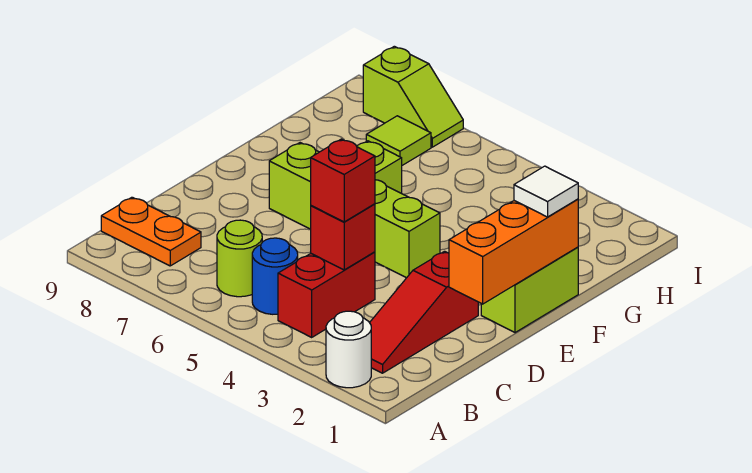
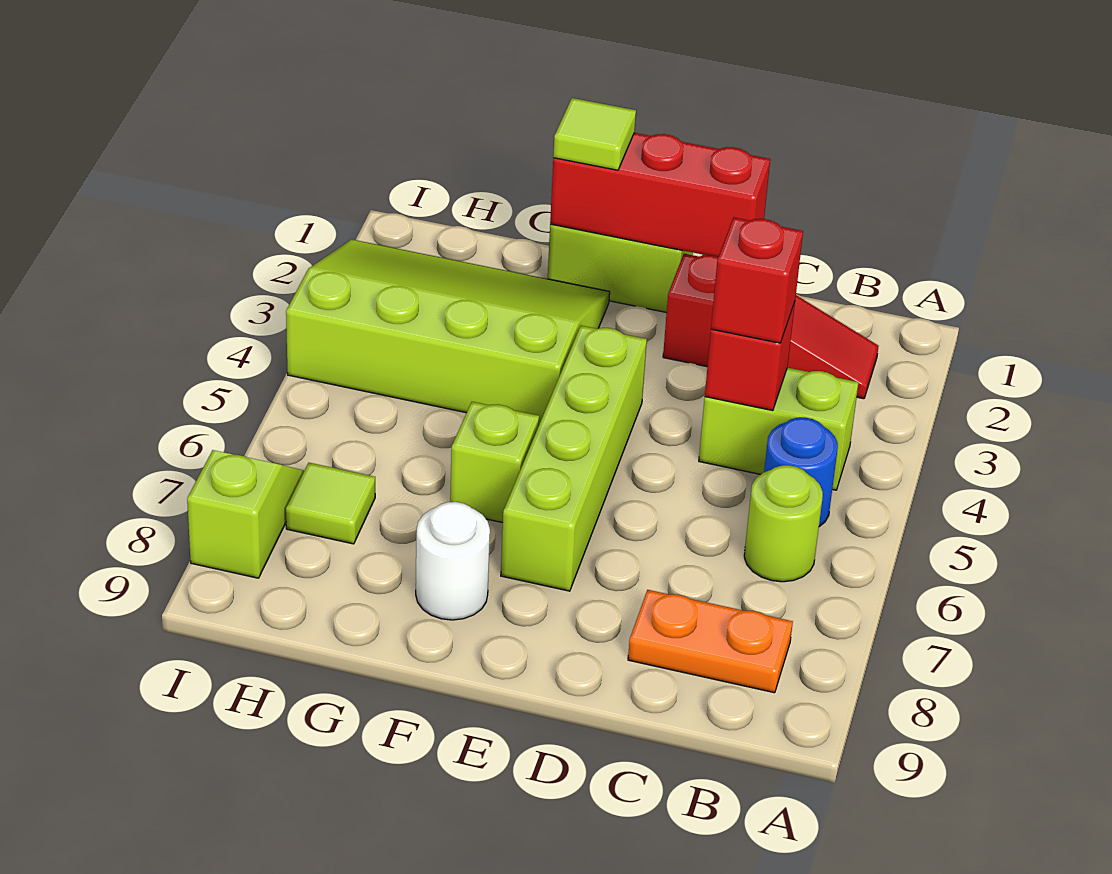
white round brick A2 level 1 -> white round brick F8 level 1
red brick B4:C4 level 1 -> lime brick B4:C4 level 1
orange plate B8:B9 level 1 -> orange plate B8:C8 level 1
orange brick D1:F1 level 2 -> red brick D1:F1 level 2
white tile F1 level 3 -> lime tile F1 level 3
none -> lime slope F2:I4 level 1 top 4

